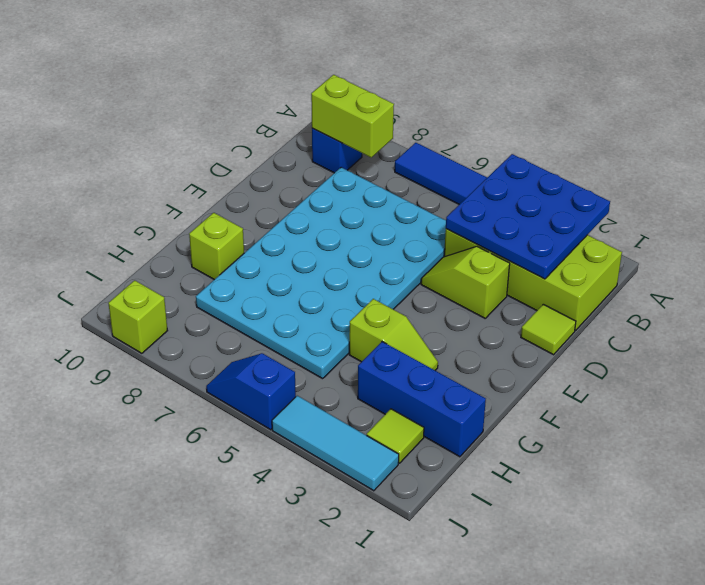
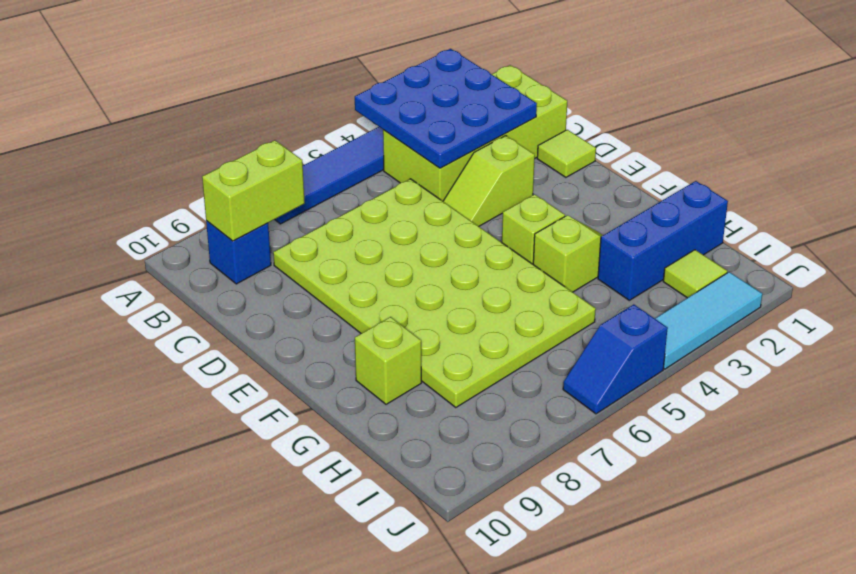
cyan plate C5:H8 level 1 -> lime plate C5:H8 level 1
lime brick J9 level 1 -> lime brick F4 level 1

